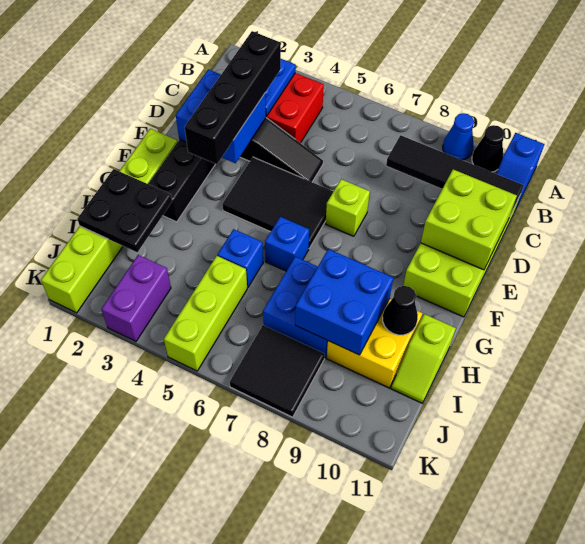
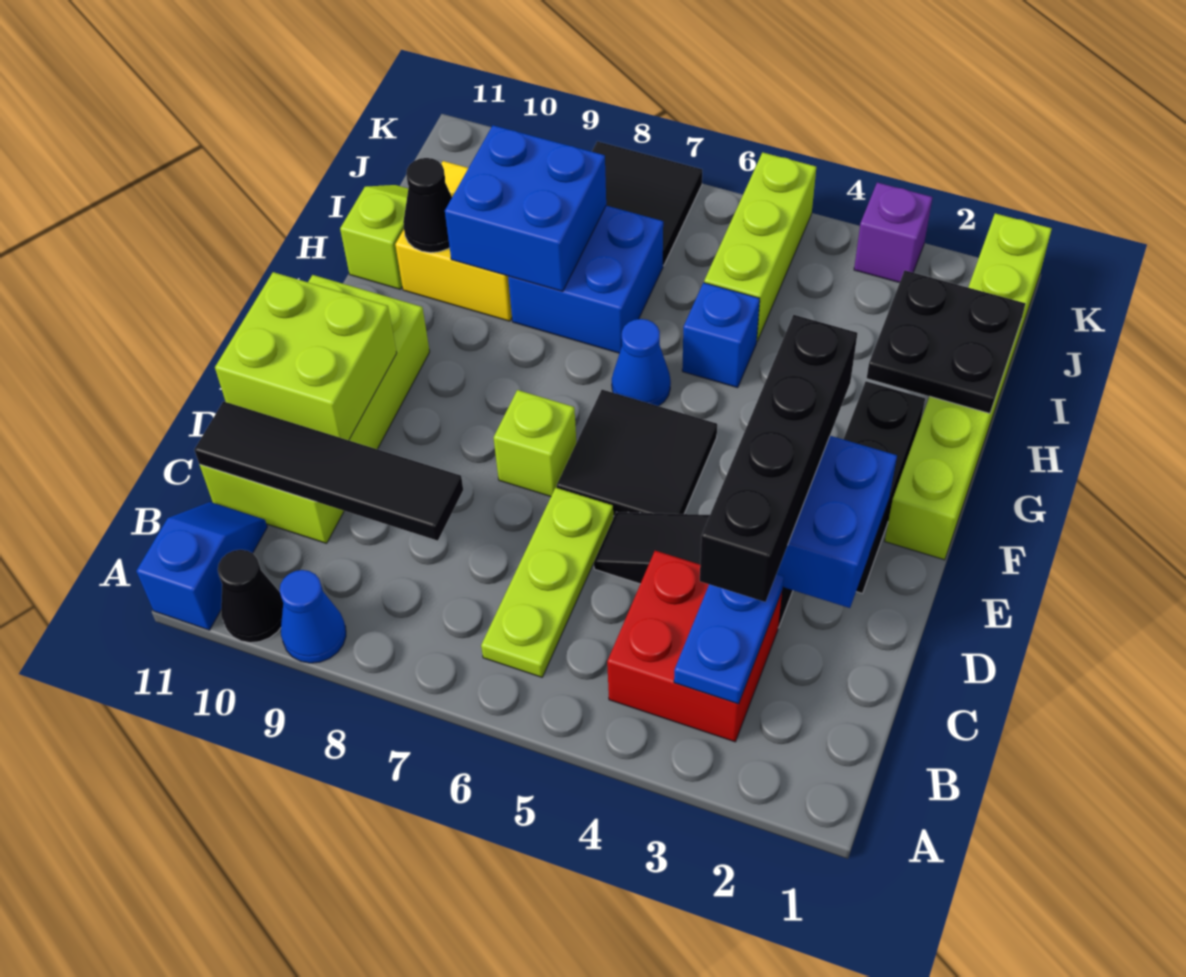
none -> lime plate B6:D6 level 1
black tile E4:F6 level 1 -> black tile E5:F6 level 1
blue brick G6 level 1 -> blue cone G6 level 1
purple brick J3:K3 level 1 -> purple brick K3 level 1

